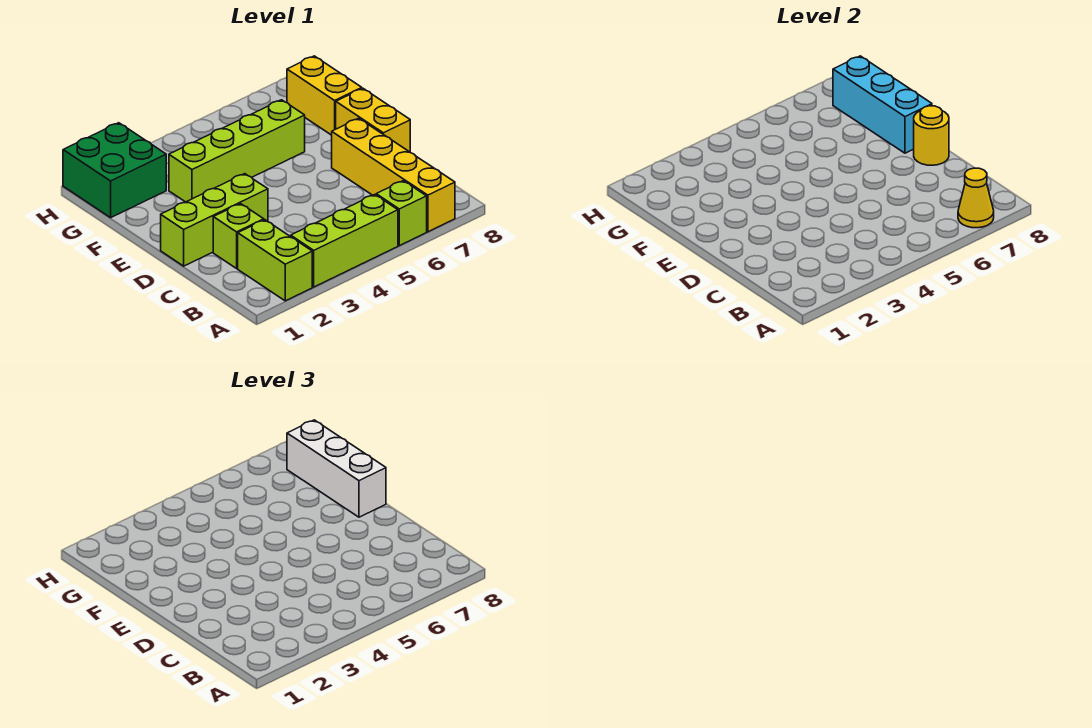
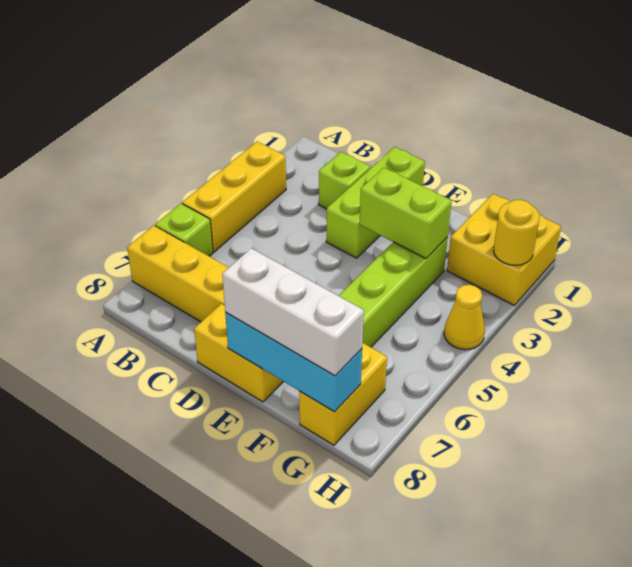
lime brick A2:B2 level 1 -> lime brick E3:F3 level 2
lime brick A3:A5 level 1 -> yellow brick A3:A5 level 1
yellow cone A7 level 2 -> yellow cone H4 level 1
yellow round brick D8 level 2 -> yellow round brick H2 level 2
yellow brick F8:G8 level 1 -> yellow brick G7:G8 level 1
green brick G1:H2 level 1 -> yellow brick G1:H2 level 1

